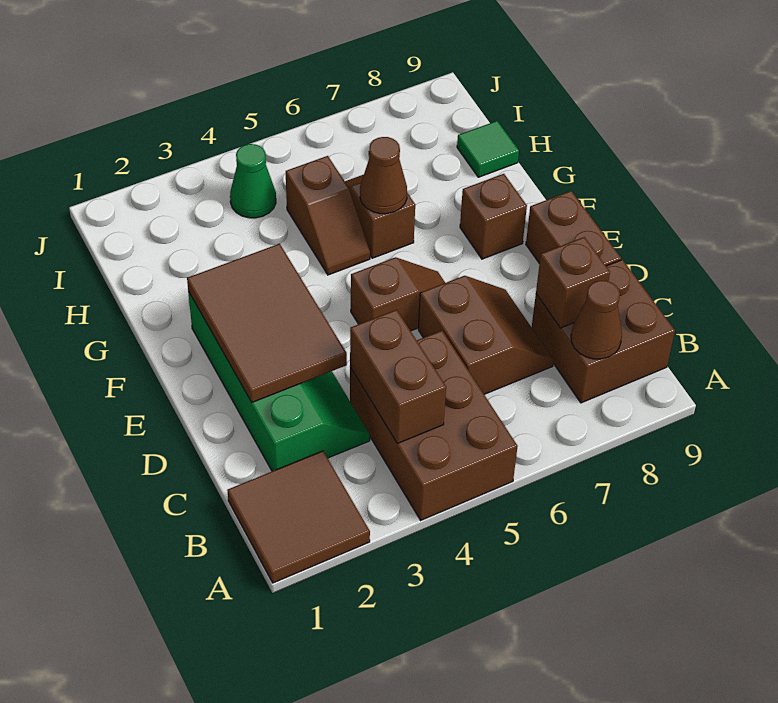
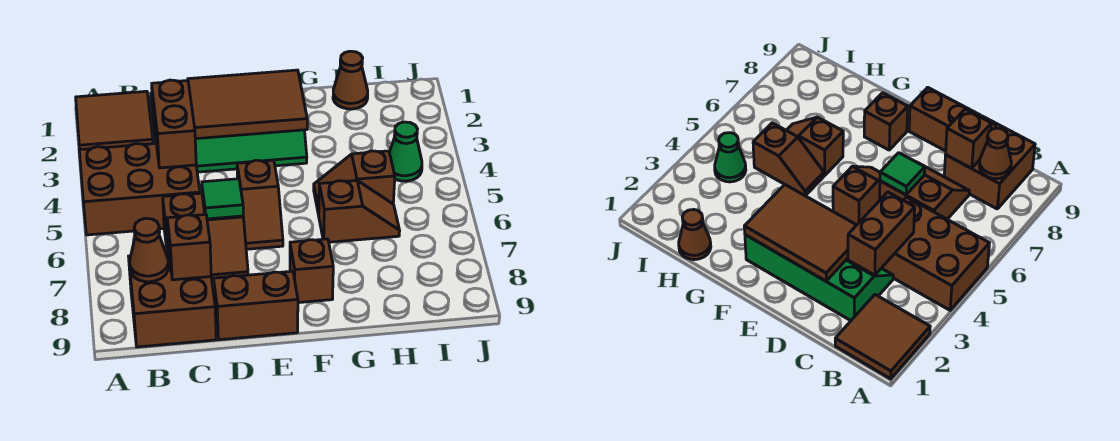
brown brick B4:C4 level 2 -> brown brick C3:C4 level 2
brown cone G6 level 2 -> brown cone H1 level 1
green tile H9 level 1 -> green tile D6 level 2

